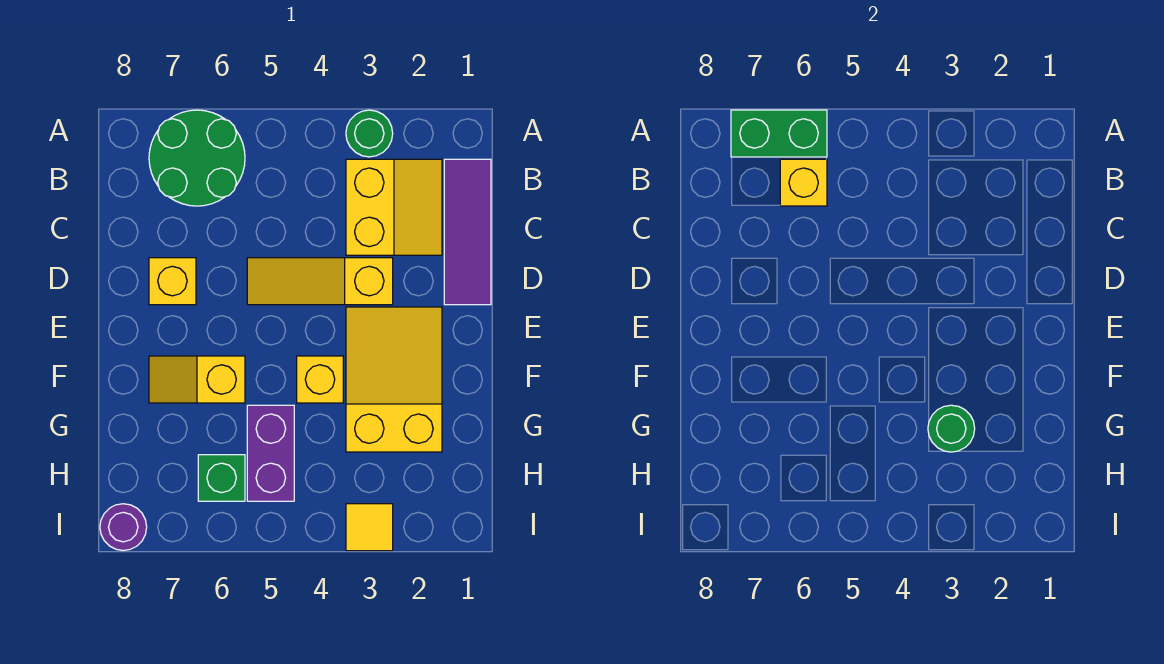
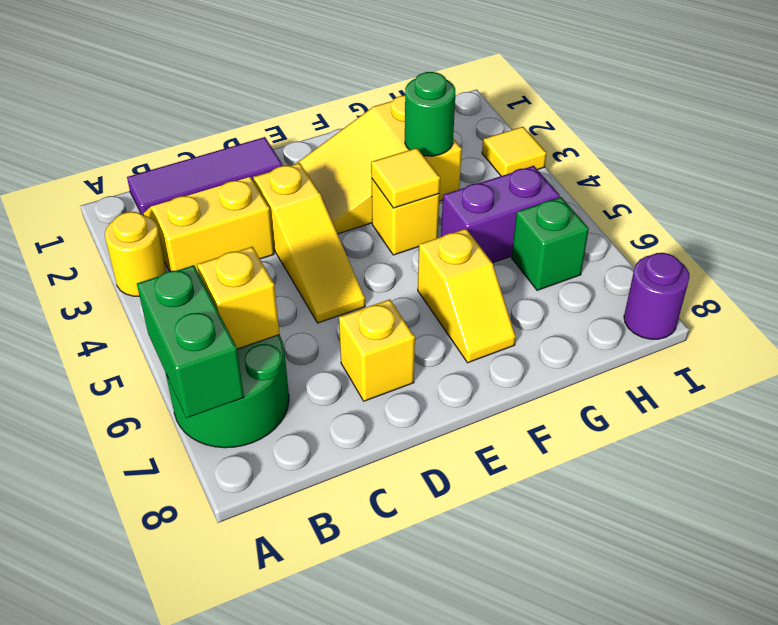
green round brick A3 level 1 -> yellow round brick A3 level 1
none -> yellow tile F4 level 2

